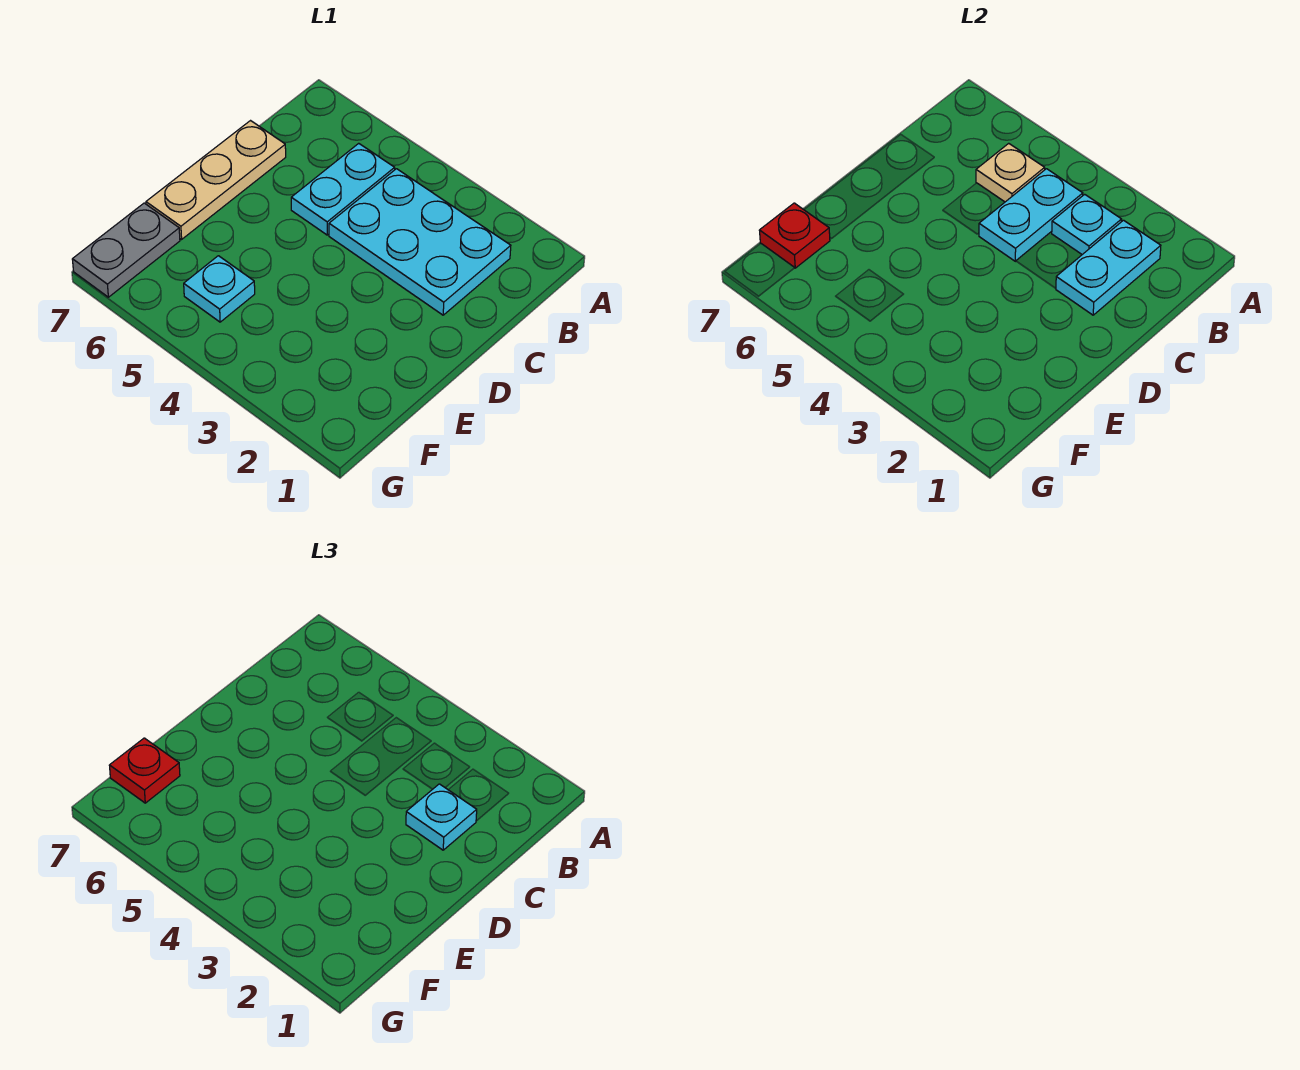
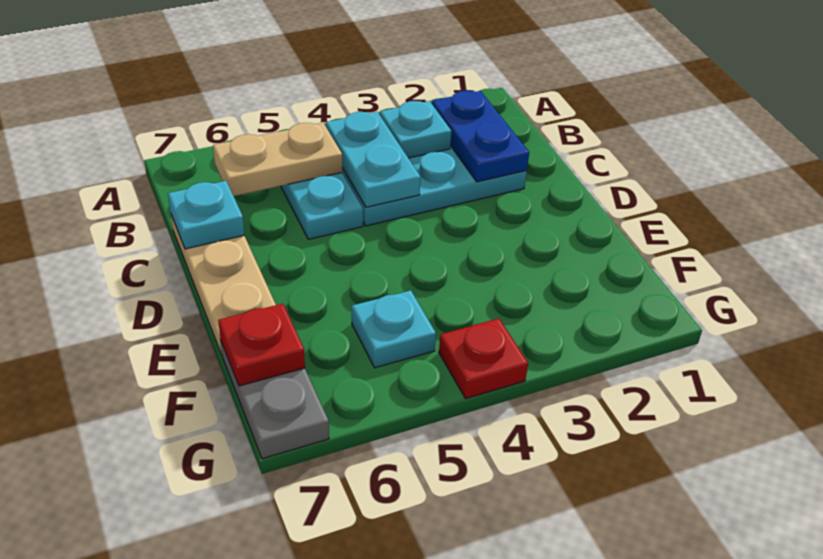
cyan plate B2:C2 level 2 -> blue plate B2:C2 level 2
tan plate B5 level 2 -> tan plate B5:B6 level 2
cyan plate C2 level 3 -> cyan plate C7 level 2
red plate F7 level 3 -> red plate G4 level 1

